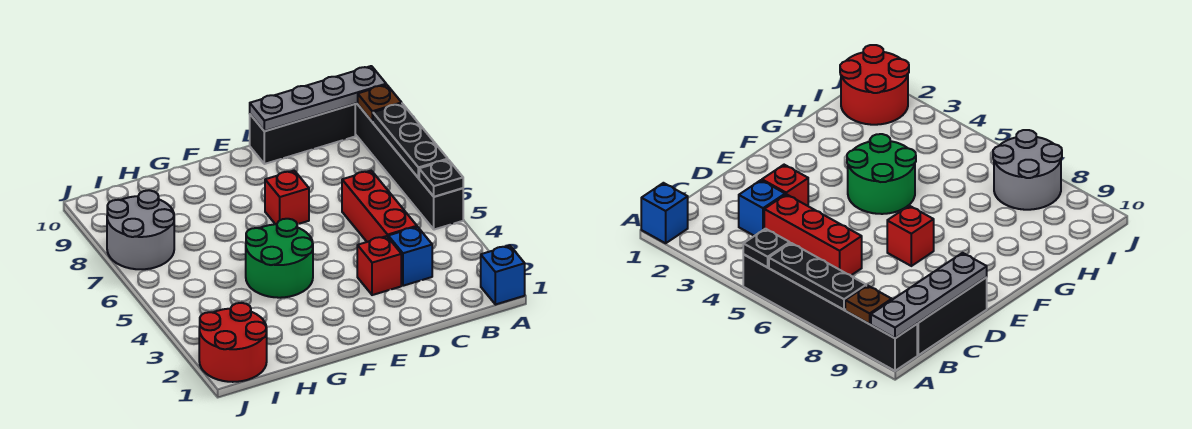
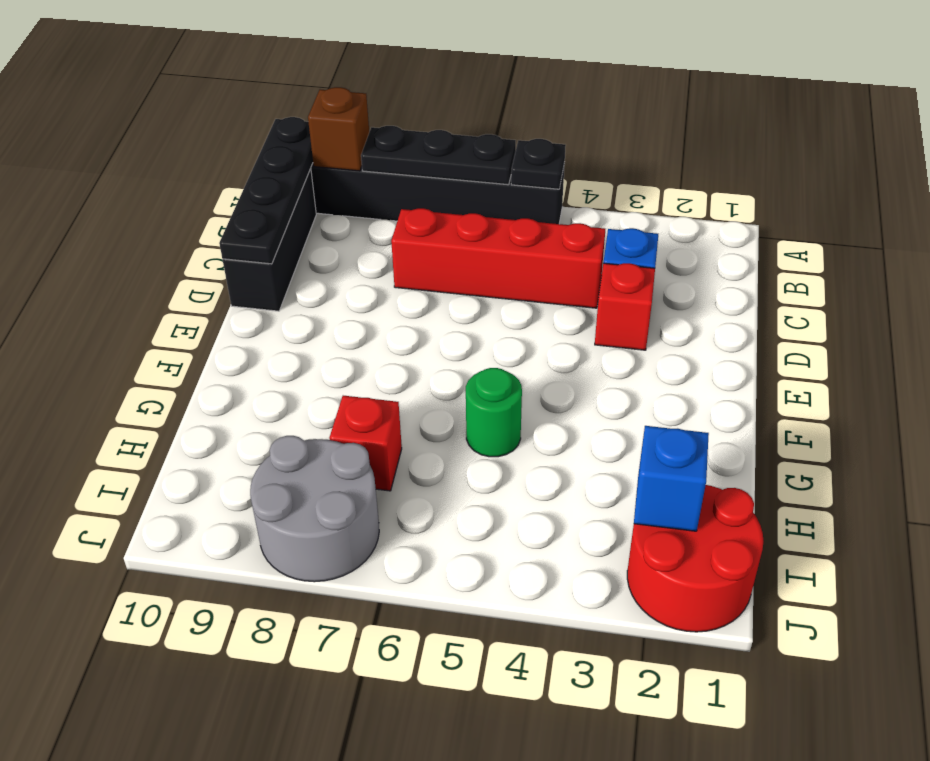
blue brick A1 level 1 -> blue brick I2 level 2
brown plate A9 level 2 -> brown brick A9 level 2
grey plate A10:D10 level 2 -> black plate A10:D10 level 2
red brick C4:C6 level 1 -> red brick C4:C7 level 1
red brick E7 level 1 -> red brick H7 level 1
green round brick F4:G5 level 1 -> green round brick G5 level 1

